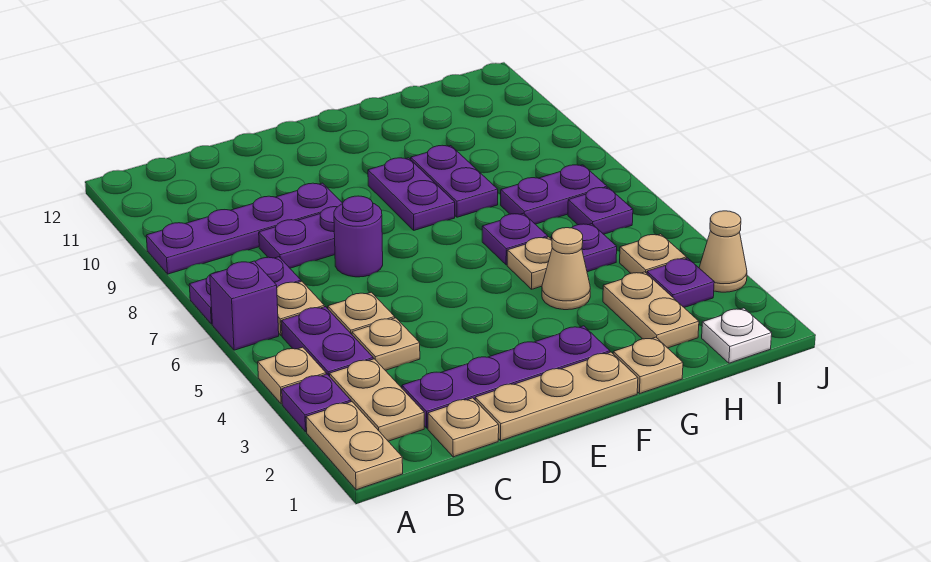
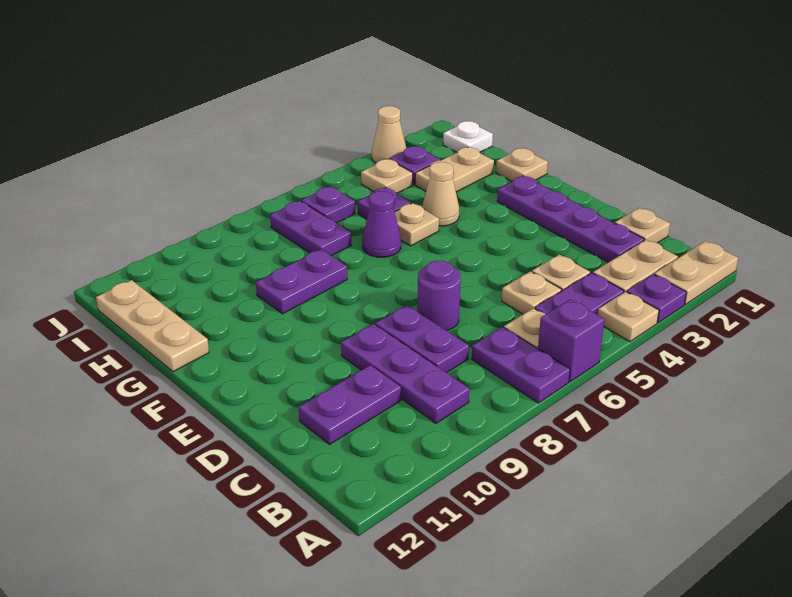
purple plate A9:D9 level 1 -> purple plate B9:D9 level 1
tan plate D1:F1 level 1 -> tan plate G12:I12 level 1
purple plate F8:F9 level 1 -> purple plate C10:C11 level 1
purple plate G6 level 1 -> purple cone G6 level 1

